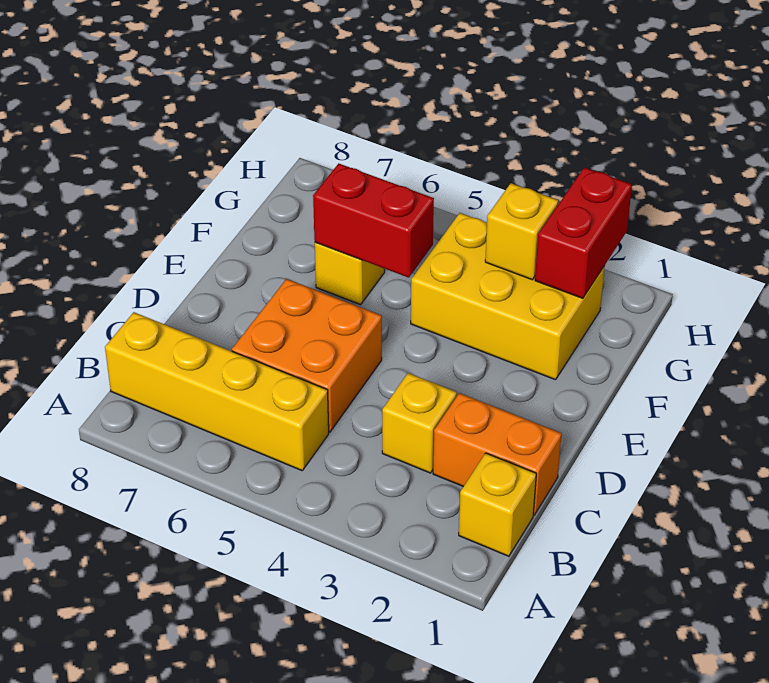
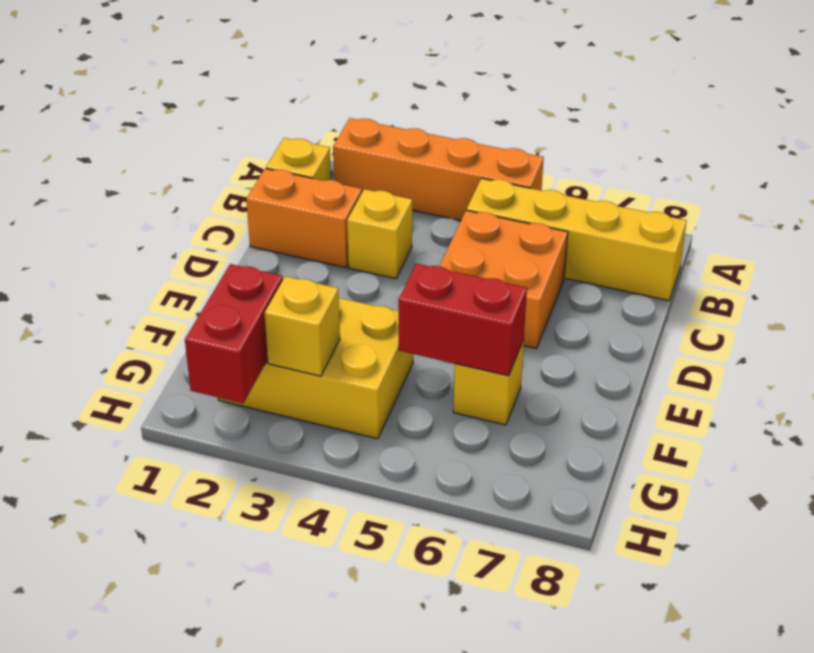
none -> orange brick A2:A5 level 1

